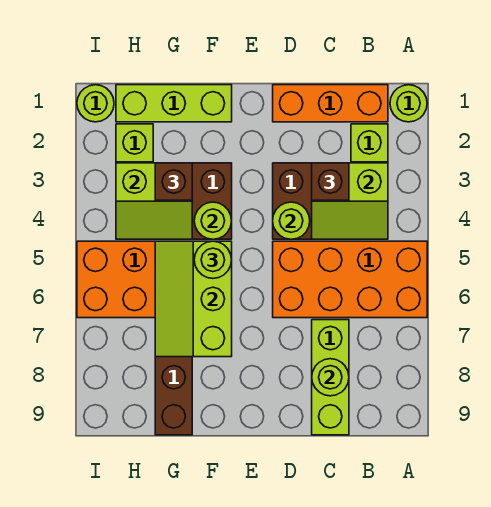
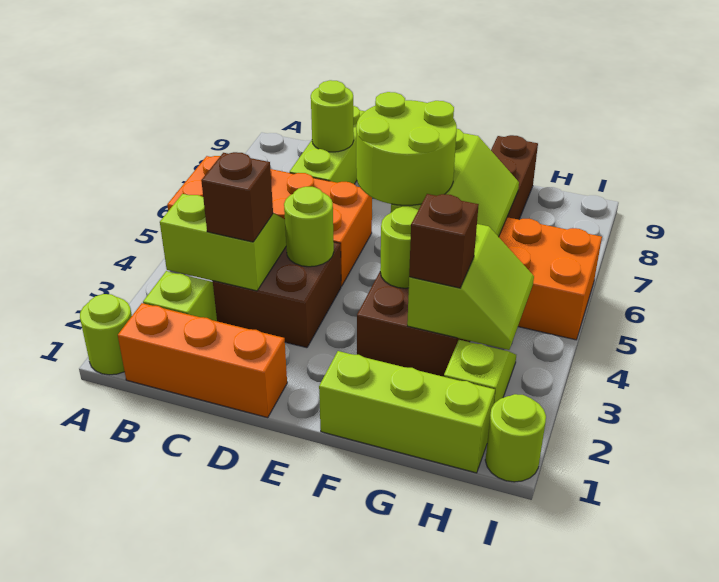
lime round brick F5 level 3 -> lime round brick E5:F6 level 3
lime slope G3:H4 level 2 top 3 -> lime slope G3:H4 level 2 top G

